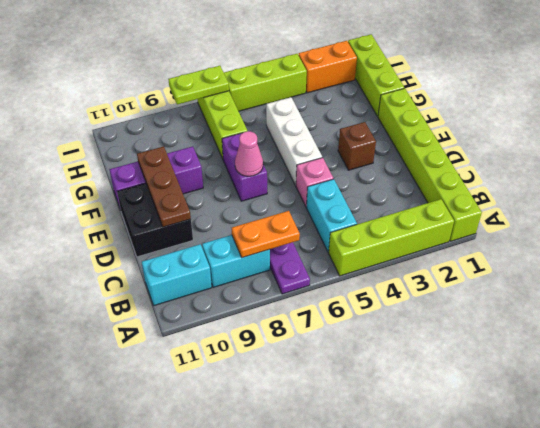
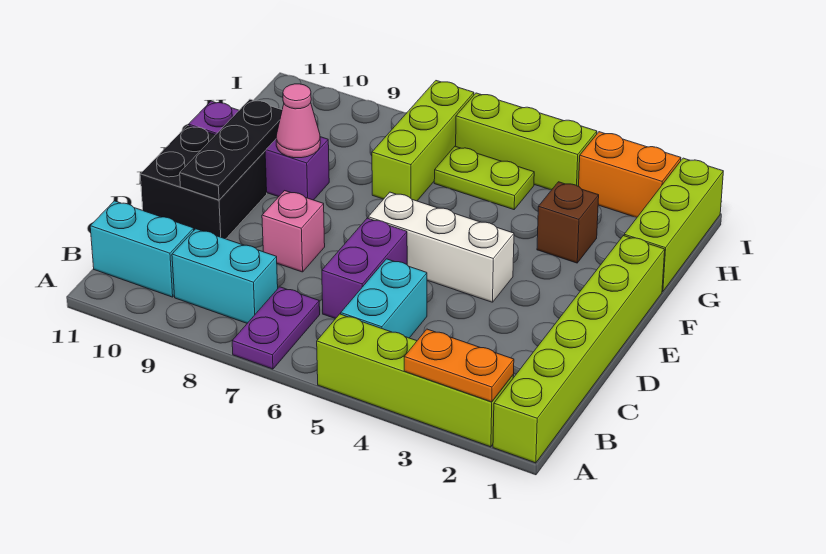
orange plate B7:B8 level 2 -> orange plate A2:A3 level 2
pink brick D5 level 1 -> pink brick D8 level 1
brown plate D10:F10 level 2 -> black plate D10:F10 level 2
brown brick E3 level 1 -> brown brick G3 level 1
white brick E5:G5 level 1 -> white brick E4:E6 level 1
purple brick E7:F7 level 1 -> purple brick C6:D6 level 1
pink cone E7 level 2 -> pink cone F9 level 2
lime plate I7:I8 level 2 -> lime plate H5:H6 level 1

